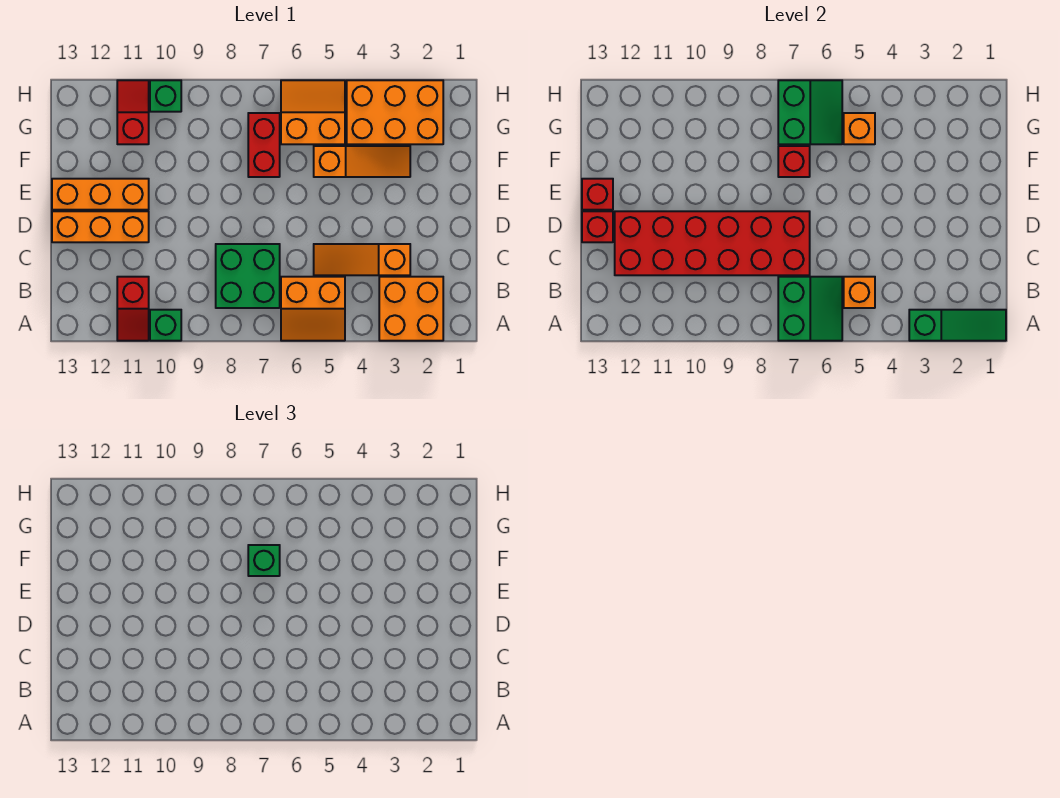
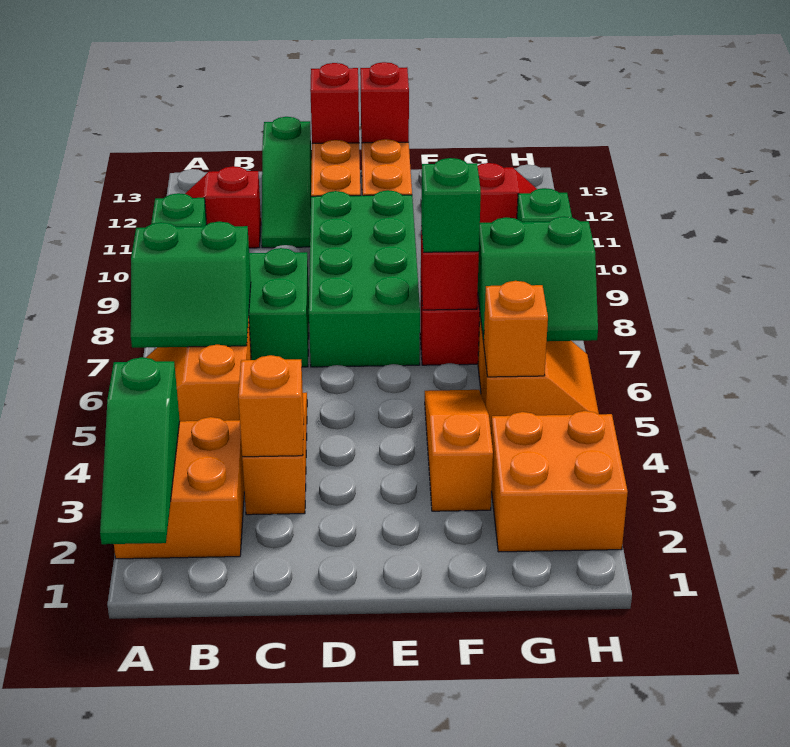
orange brick B5 level 2 -> orange brick C3 level 2
red brick C7:D12 level 2 -> none
none -> green slope C11:C13 level 1 top 13
none -> green brick D7:E10 level 1
orange slope F3:F5 level 1 top 5 -> orange slope F3:F5 level 1 top 3
orange brick G2:H4 level 1 -> orange brick G2:H3 level 1

